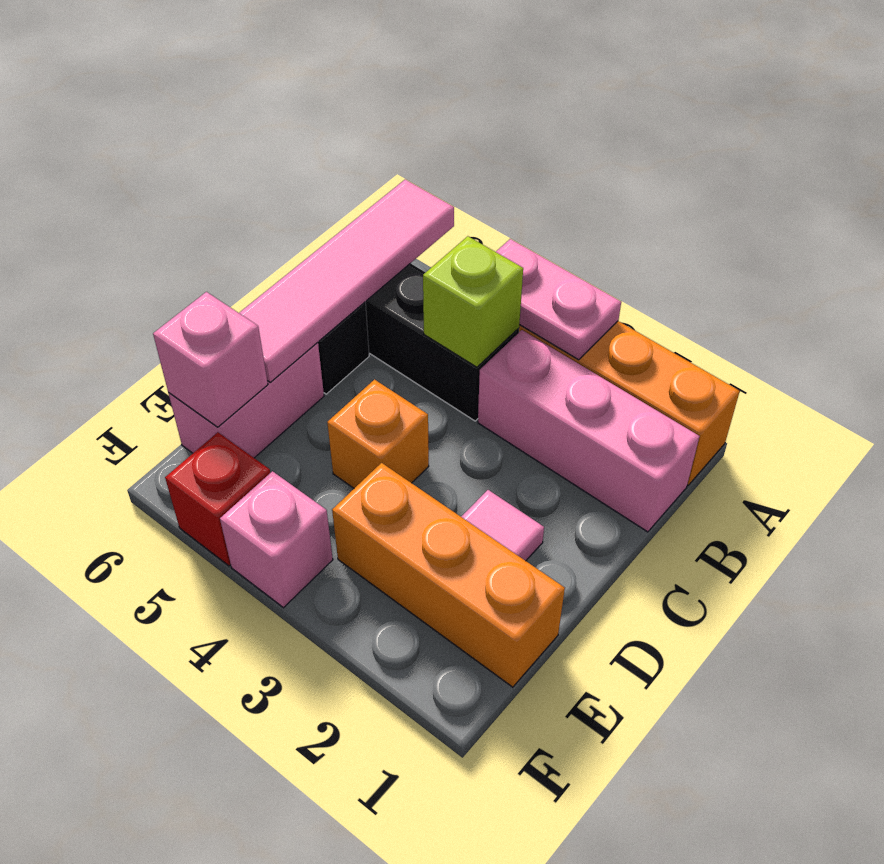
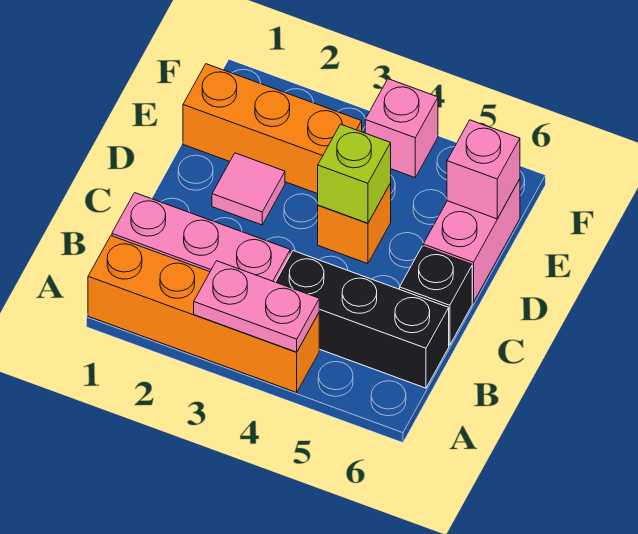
pink tile A6:D6 level 2 -> none
lime brick B4 level 2 -> lime brick D4 level 2
red brick F5 level 1 -> none

